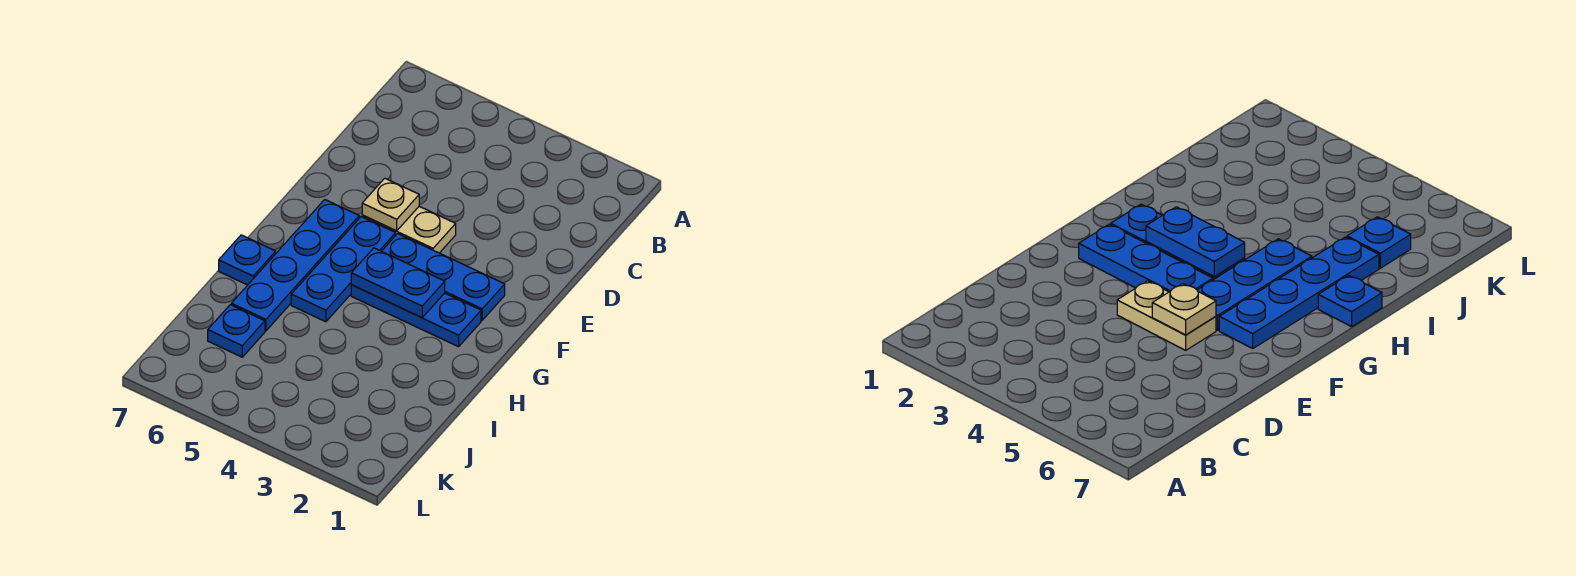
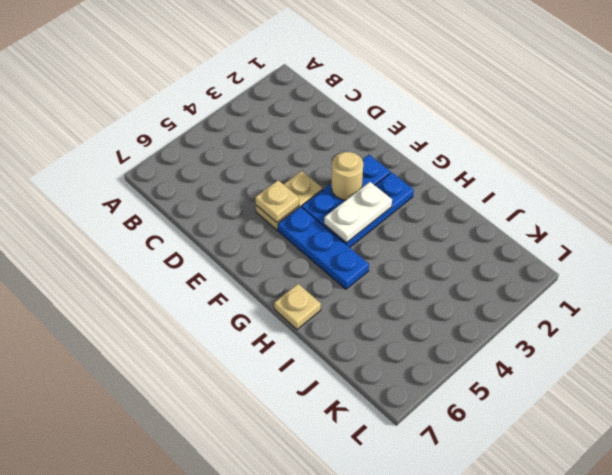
none -> tan round brick F3 level 2
blue plate F6:I6 level 1 -> none
blue plate G3:G4 level 2 -> white plate G3:G4 level 2
blue plate H7 level 1 -> tan plate H7 level 1
blue plate J6 level 1 -> none

